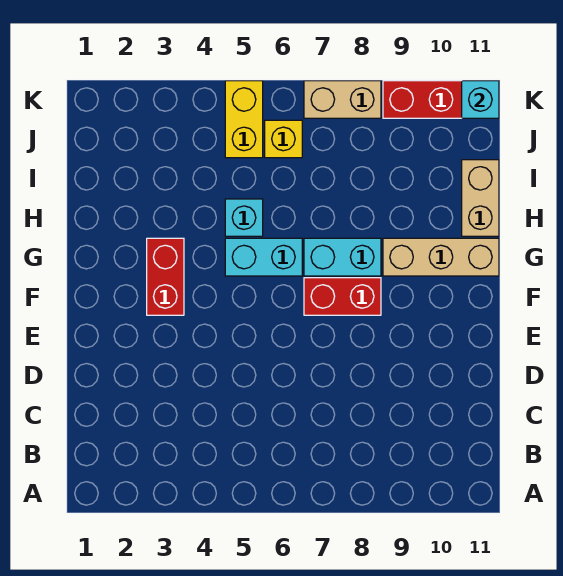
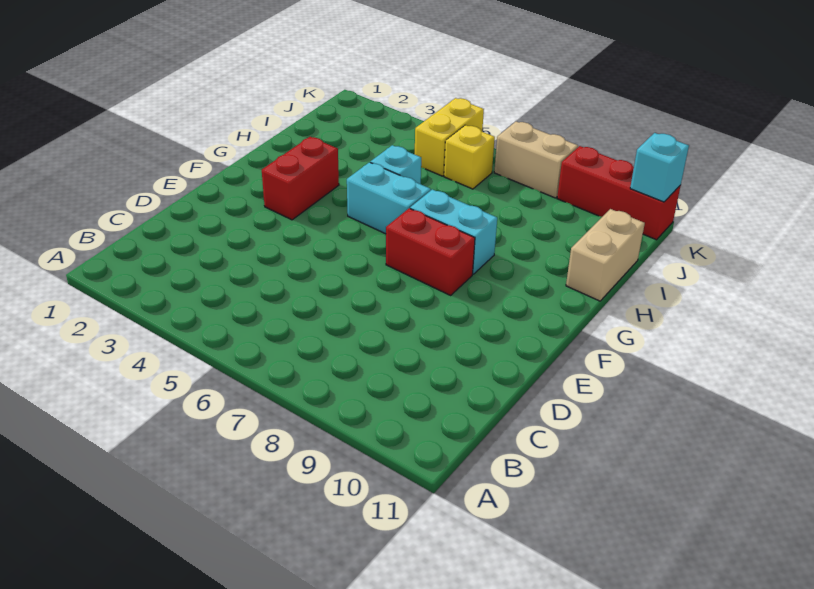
tan brick G9:G11 level 1 -> none

